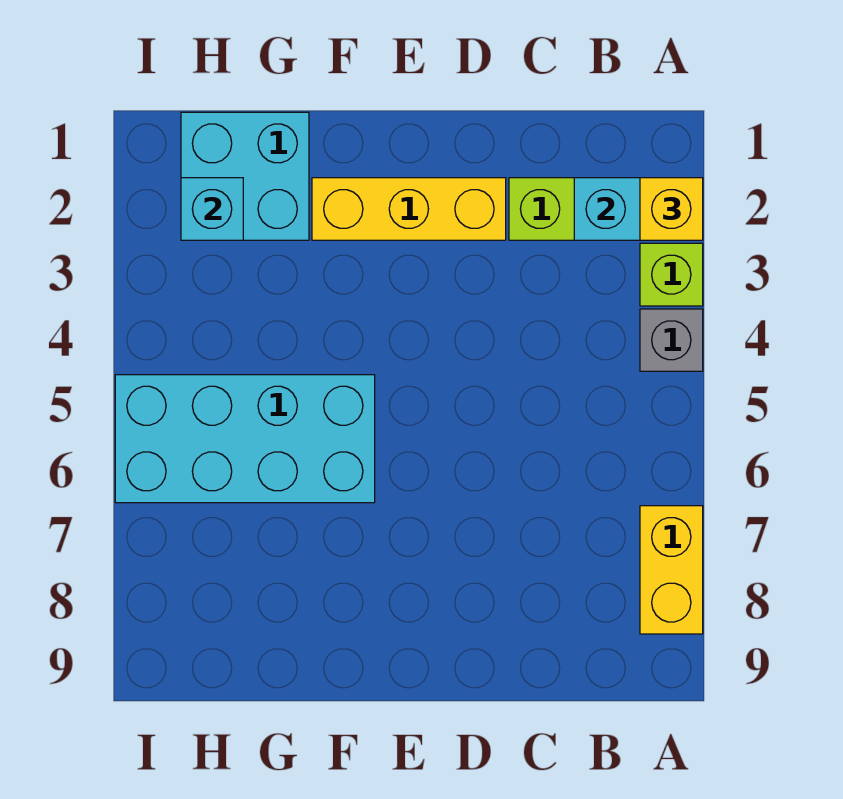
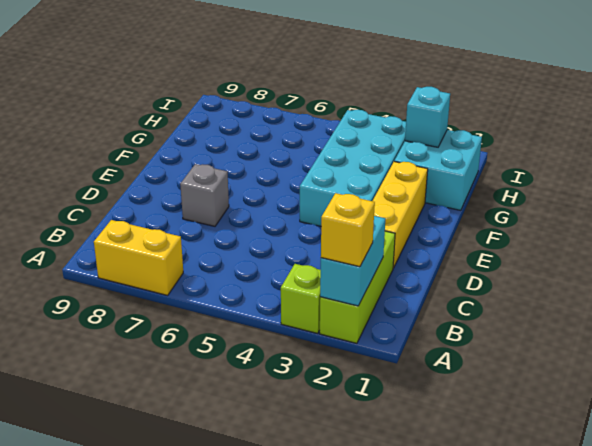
grey brick A4 level 1 -> grey brick D7 level 1
cyan brick F5:I6 level 1 -> cyan brick E3:H4 level 1

